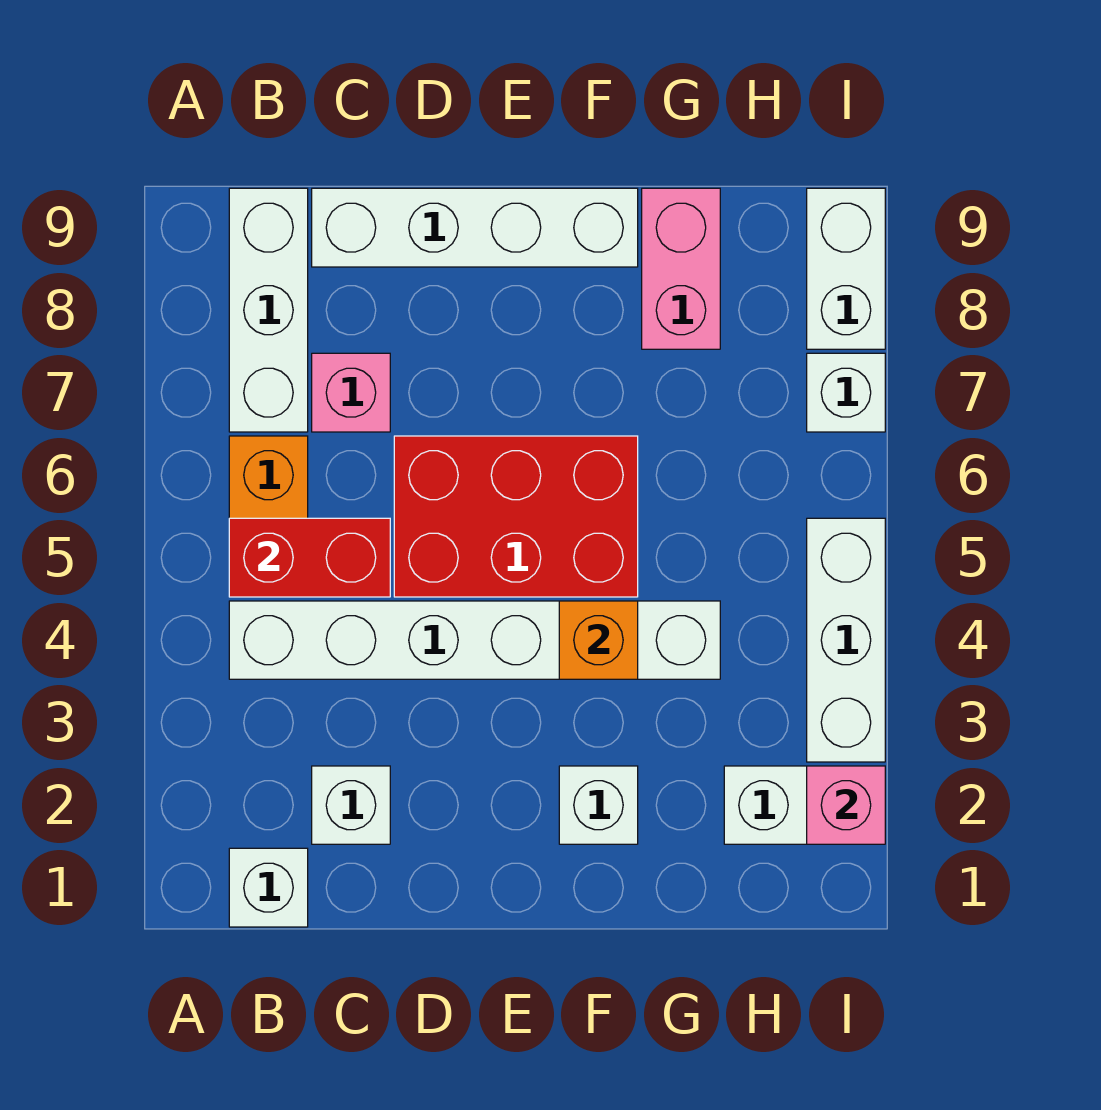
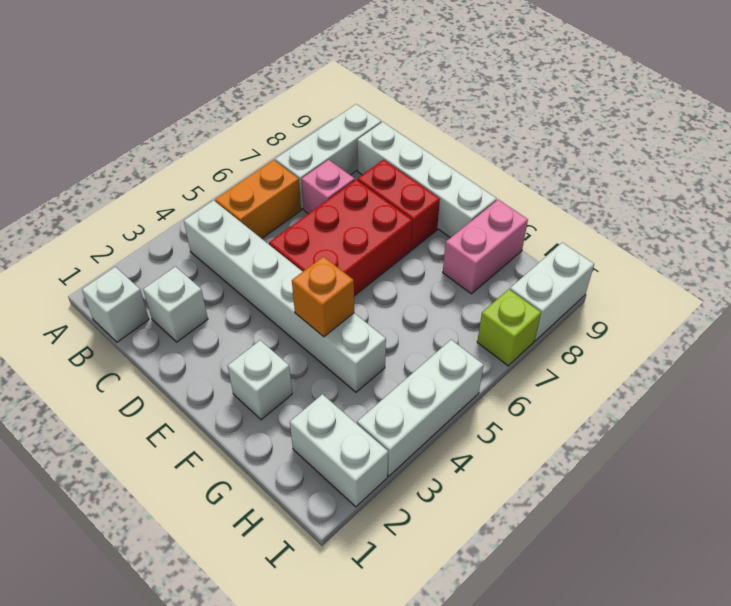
red brick B5:C5 level 2 -> red brick D8:E8 level 1
red brick D5:F6 level 1 -> red brick D5:E7 level 1
pink brick I2 level 2 -> none
white brick I7 level 1 -> lime brick I7 level 1

